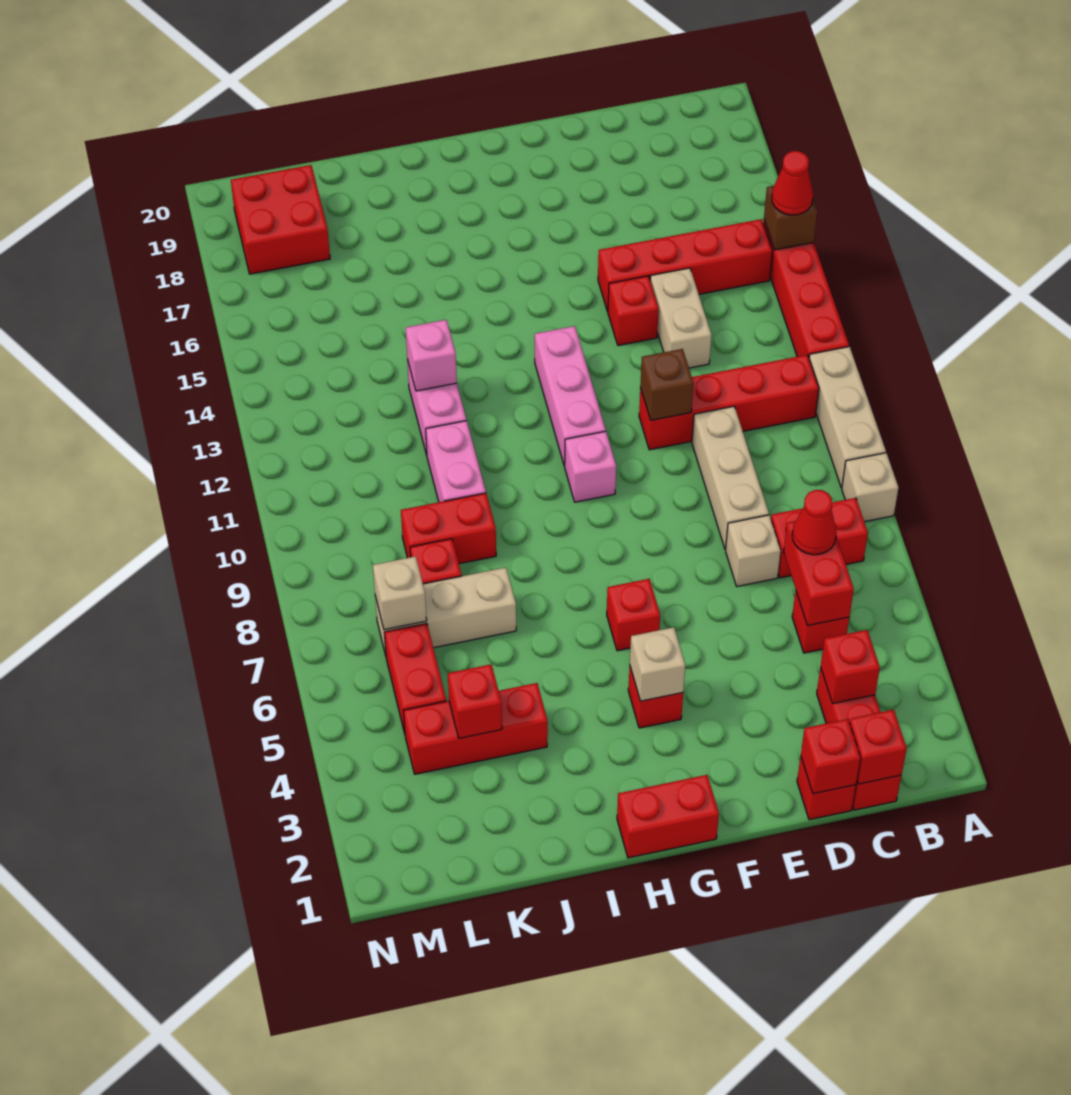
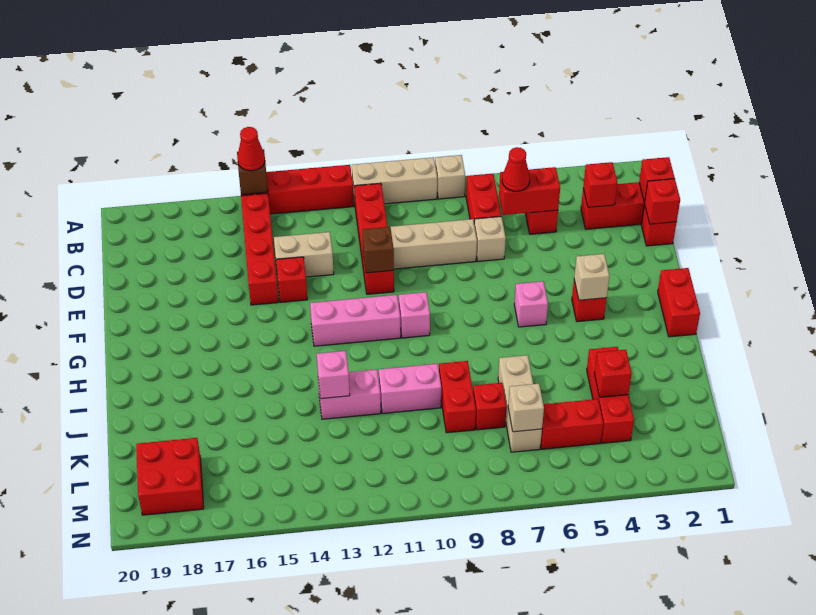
red brick G6 level 1 -> pink brick G6 level 1

